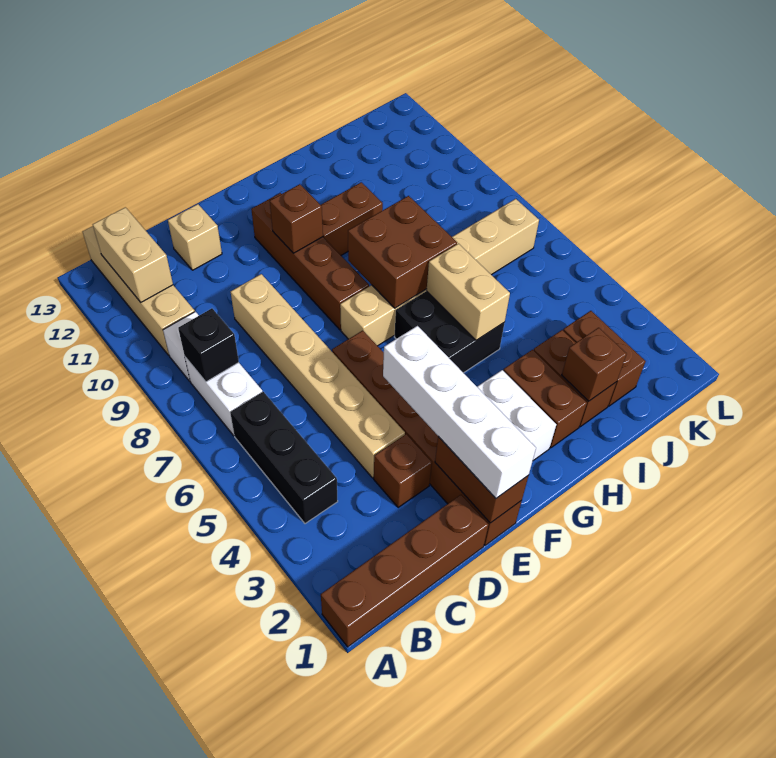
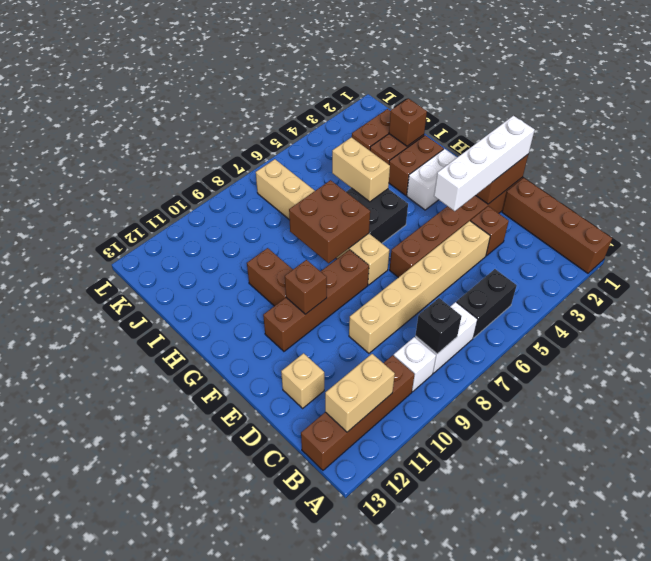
black brick B4:B6 level 1 -> black brick B5:B6 level 1
tan brick B10:B13 level 1 -> brown brick B10:B13 level 1
tan brick H5:H6 level 2 -> tan brick H5:I5 level 2

